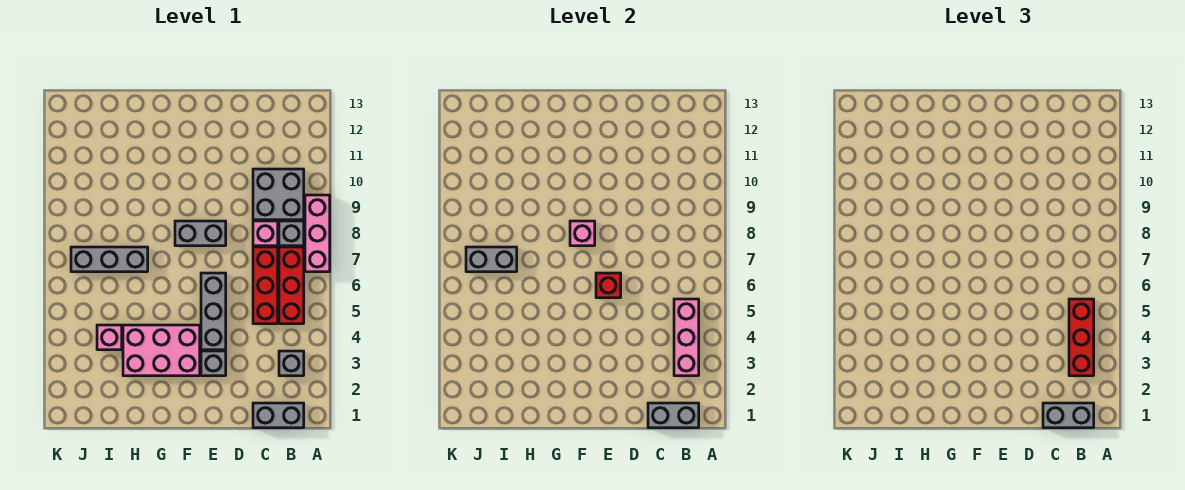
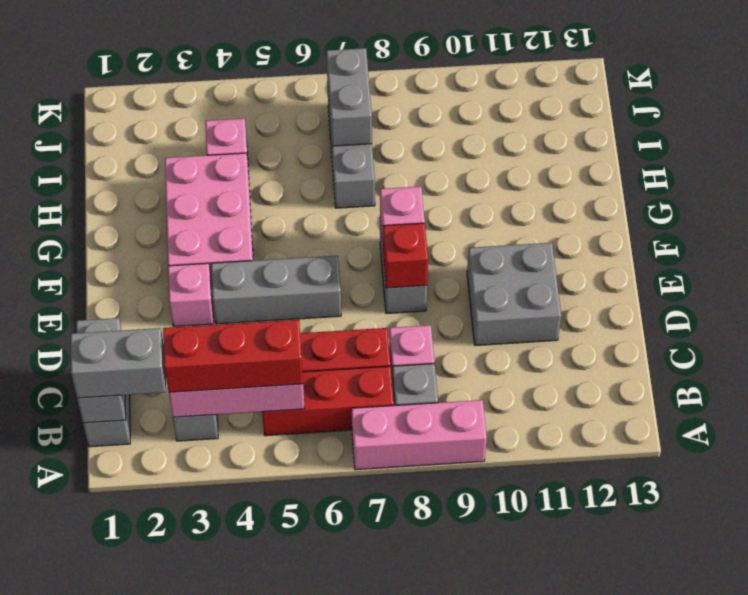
grey brick B1:C1 level 3 -> grey brick B1:B2 level 3
grey brick B9:C10 level 1 -> grey brick D10:E11 level 1
grey brick E3 level 1 -> pink brick E3 level 1
red brick E6 level 2 -> red brick E8 level 2

